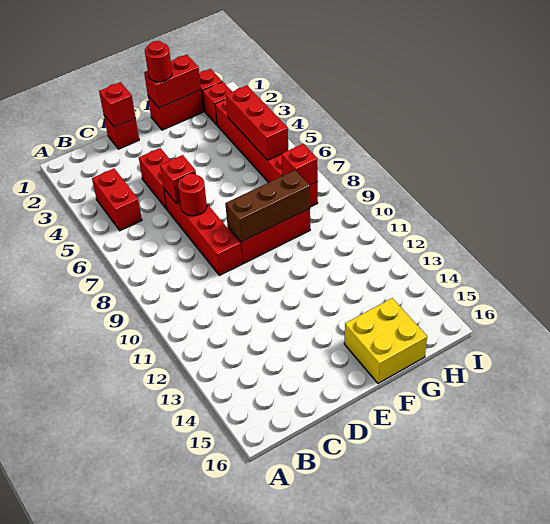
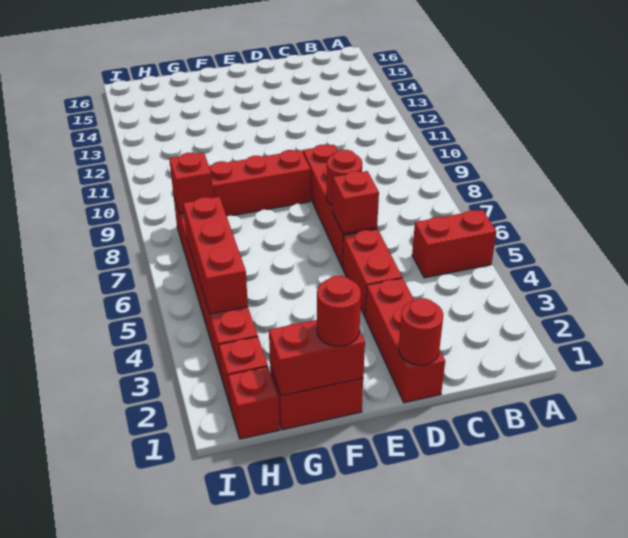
red brick B4:B5 level 1 -> red brick A5:B5 level 1
red brick D1 level 1 -> red brick D1:D3 level 1
red brick D1 level 2 -> red round brick D1 level 2
brown brick E9:G9 level 2 -> none
yellow brick F15:G16 level 1 -> none

